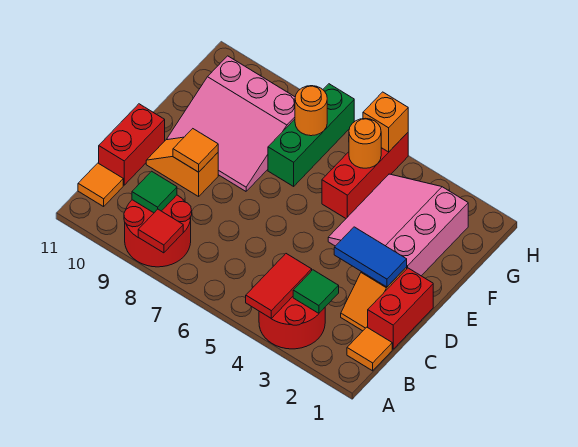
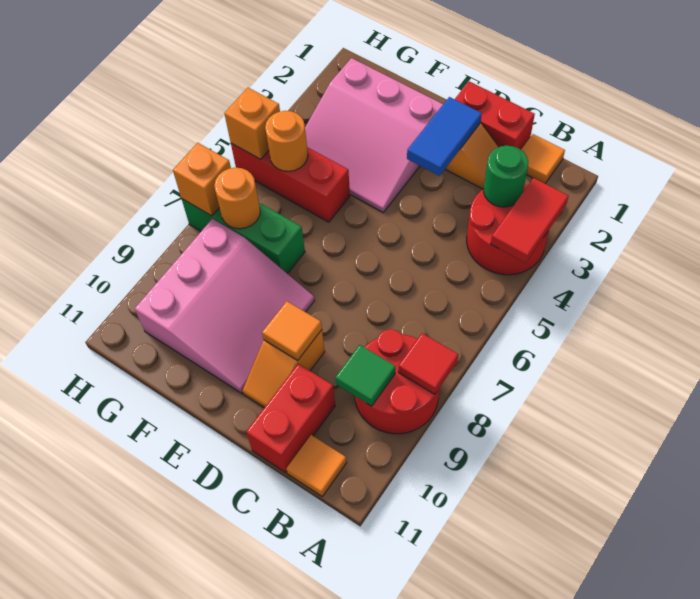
red tile A4:B4 level 2 -> red tile A3:A4 level 2
green tile B3 level 2 -> green round brick B3 level 2
red brick C11:D11 level 1 -> red brick C10:C11 level 1
none -> orange brick H7 level 2

